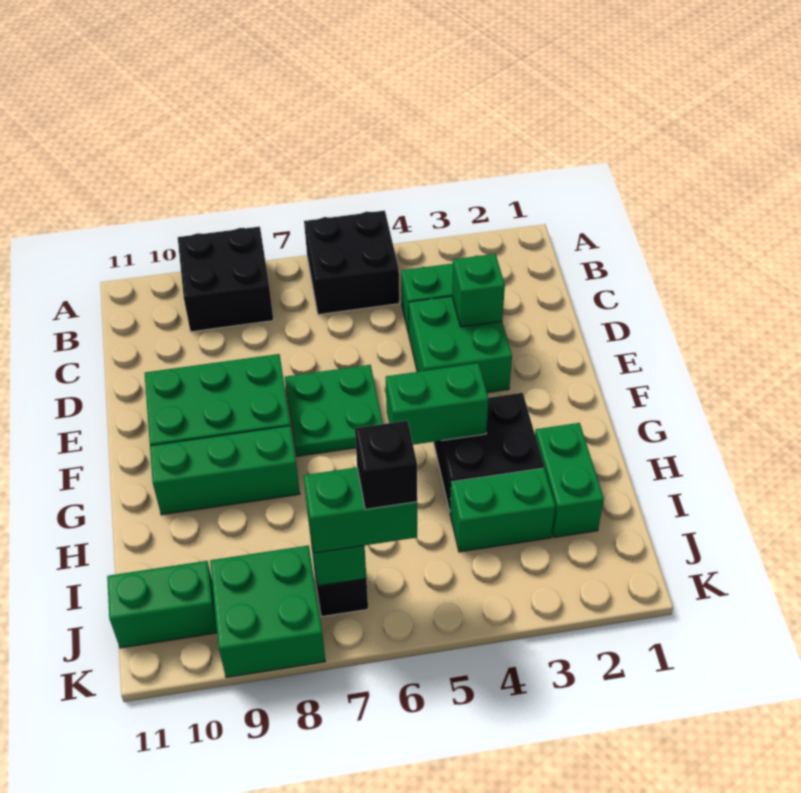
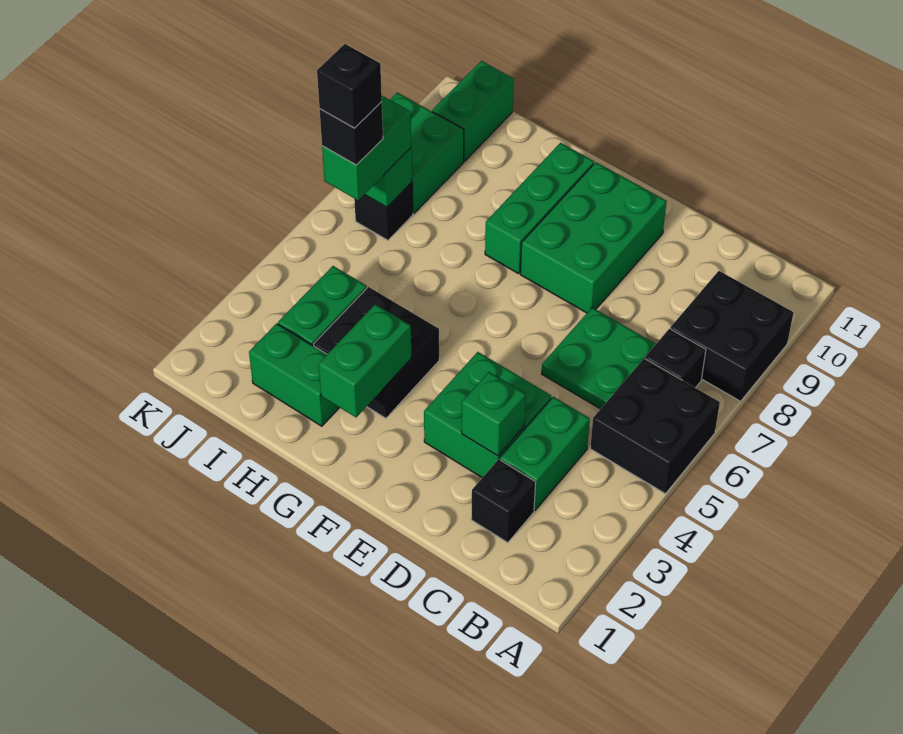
none -> black brick B7 level 1
none -> black brick C2 level 1
green plate E6:F7 level 1 -> green plate C6:D7 level 1
green brick G4:G5 level 2 -> green brick G2:G3 level 2
none -> black brick J6 level 5

